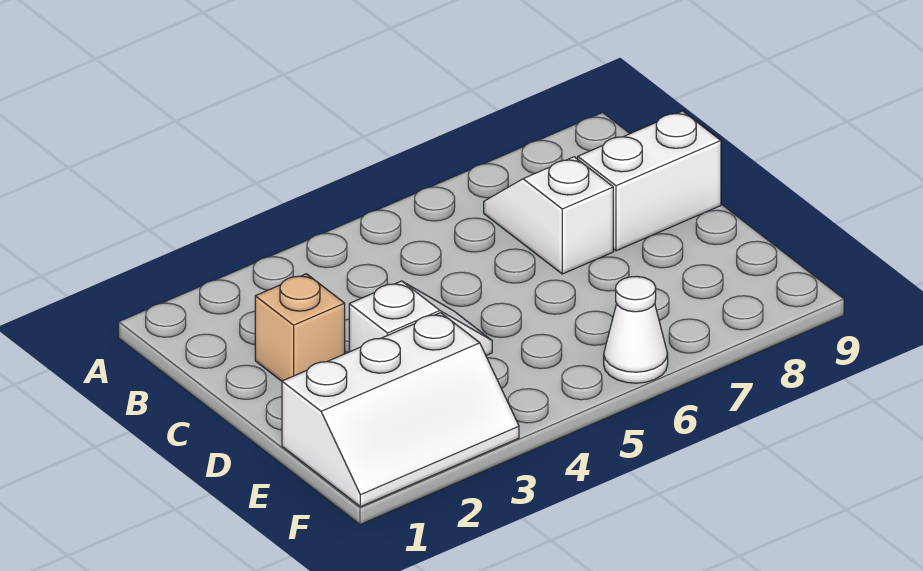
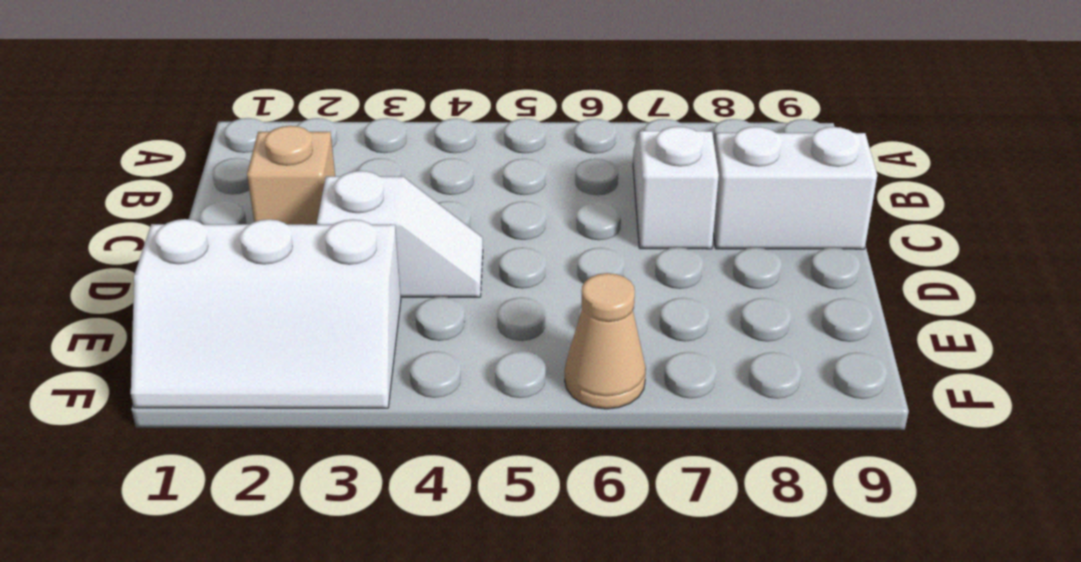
white cone F6 level 1 -> tan cone F6 level 1

